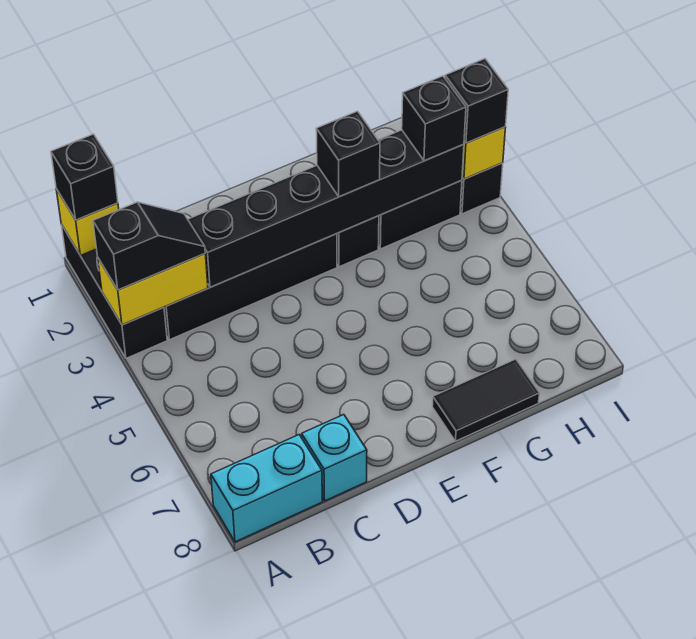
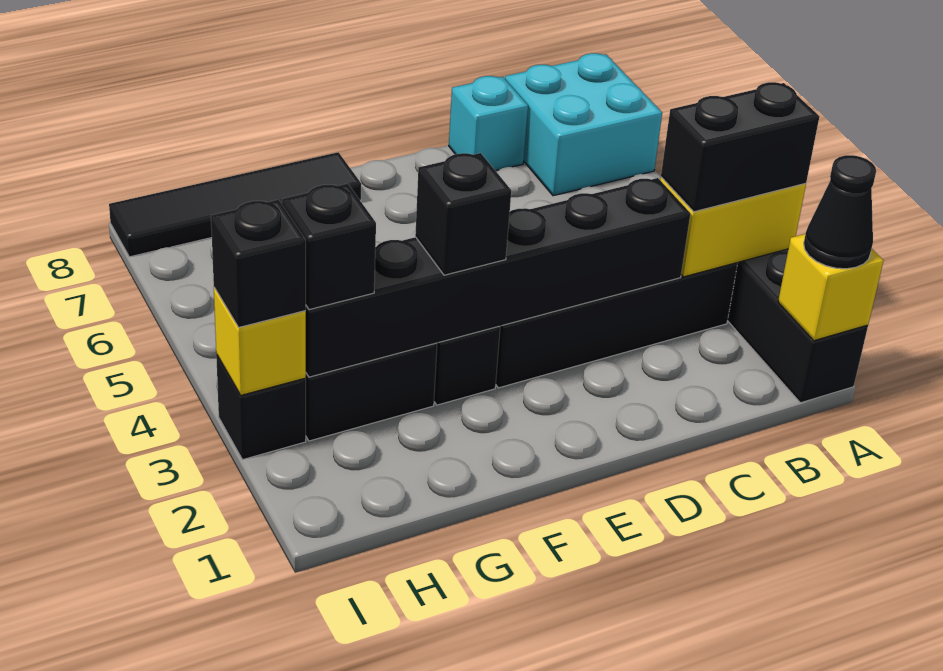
black brick A1 level 3 -> black cone A1 level 3
black slope A3:B3 level 3 top A -> black brick A3:B3 level 3
cyan brick A8:B8 level 1 -> cyan brick A7:B8 level 1
black tile F8:G8 level 1 -> black tile F8:I8 level 1

